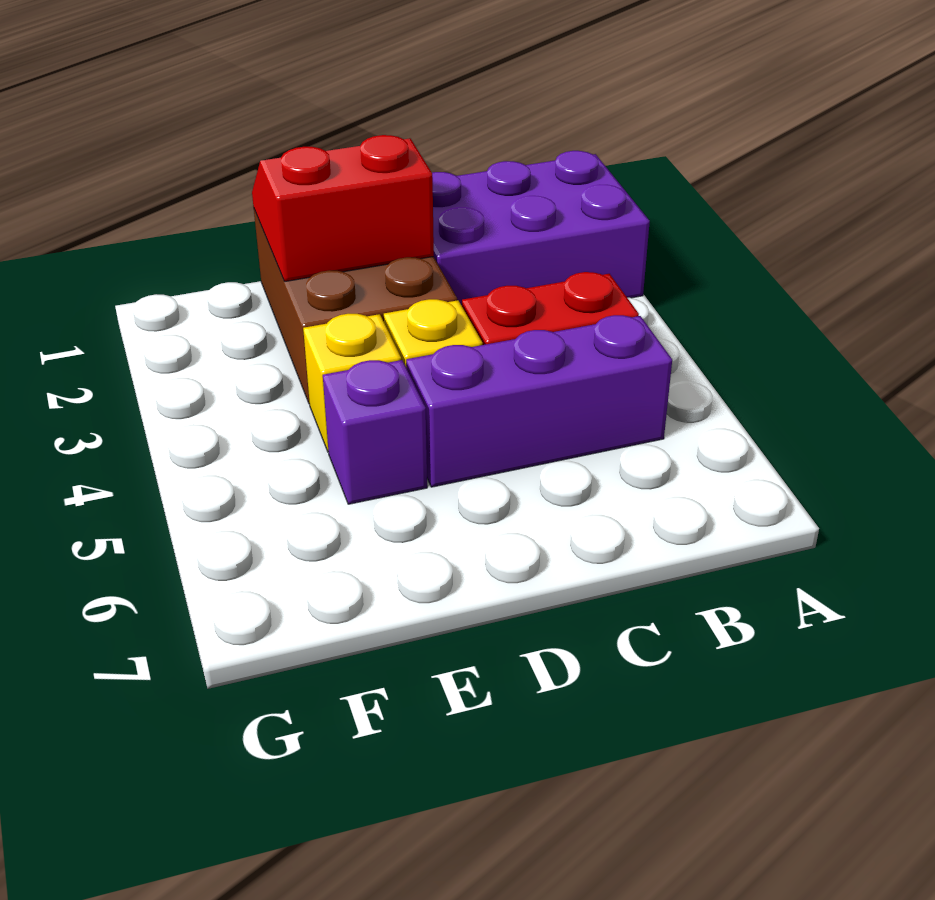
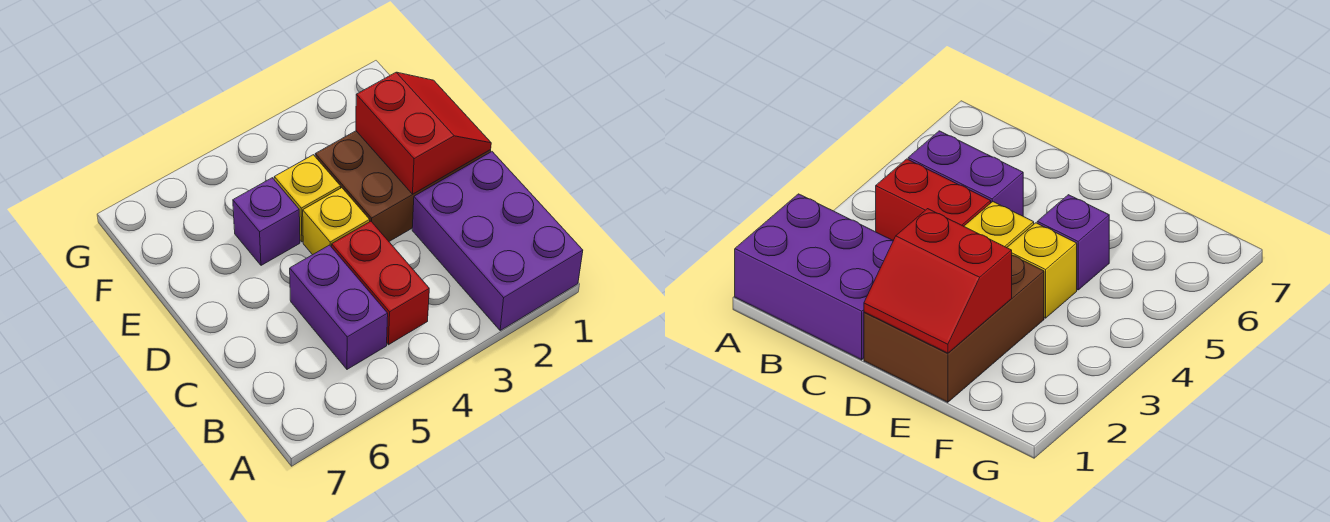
purple brick B5:D5 level 1 -> purple brick B5:C5 level 1

